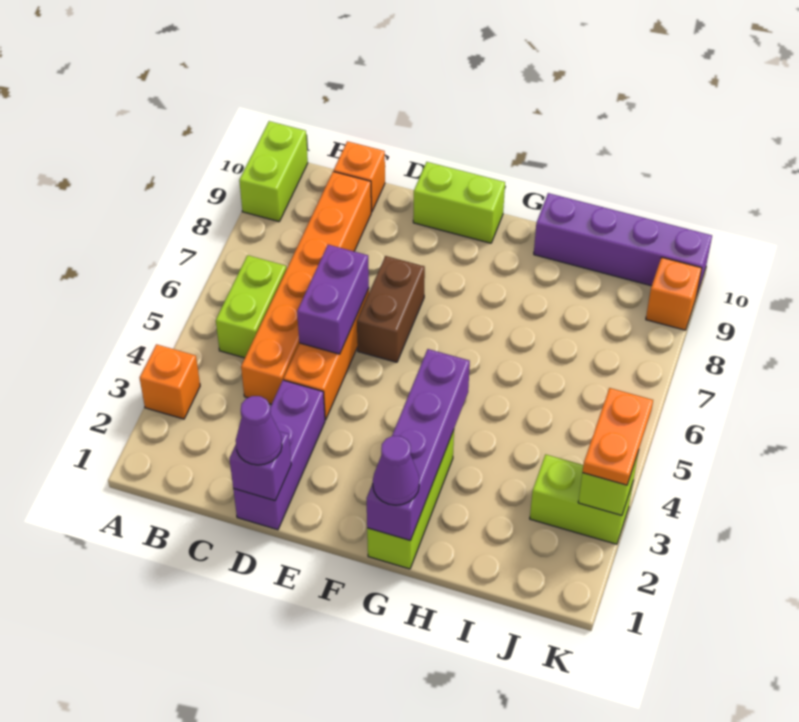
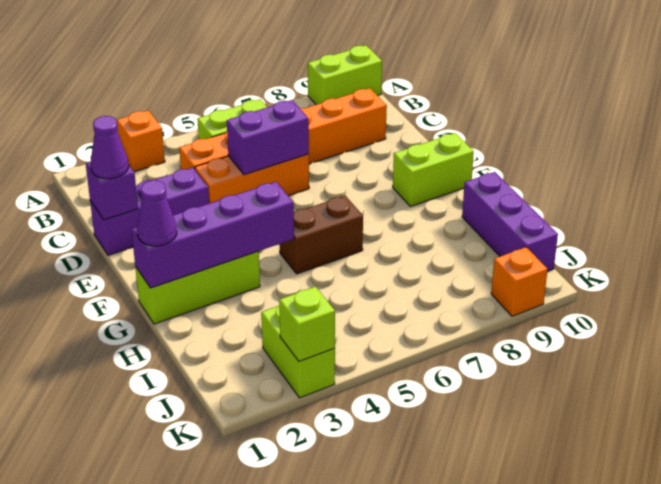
orange brick C10 level 1 -> none
brown brick E6:E7 level 1 -> brown brick G5:G6 level 1
lime brick E10:F10 level 1 -> lime brick F9:F10 level 1
purple brick H10:K10 level 1 -> purple brick H10:J10 level 1
orange plate K3:K4 level 3 -> none

